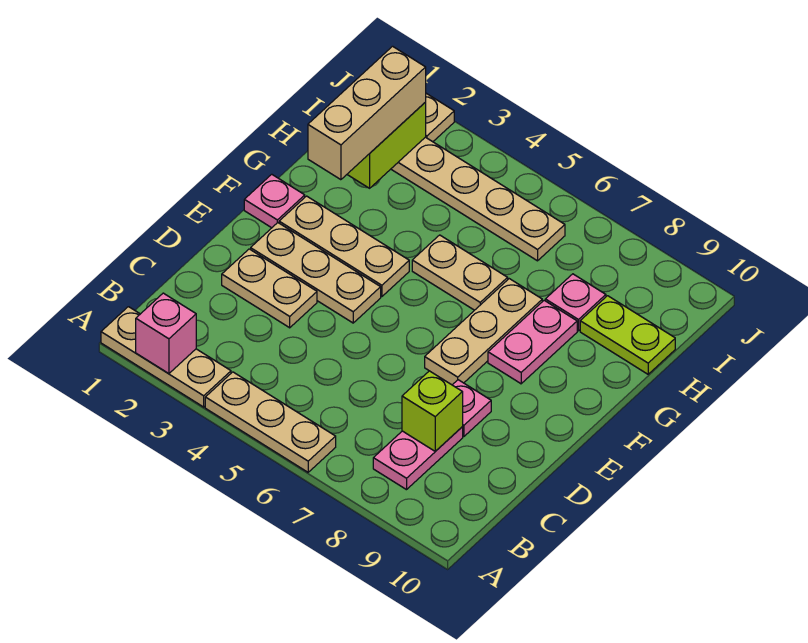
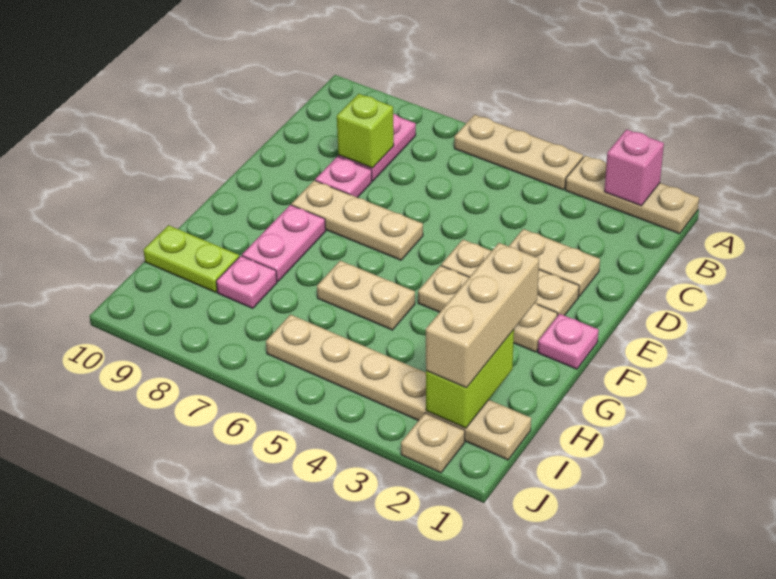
tan plate E7:G7 level 1 -> tan plate E6:E8 level 1

